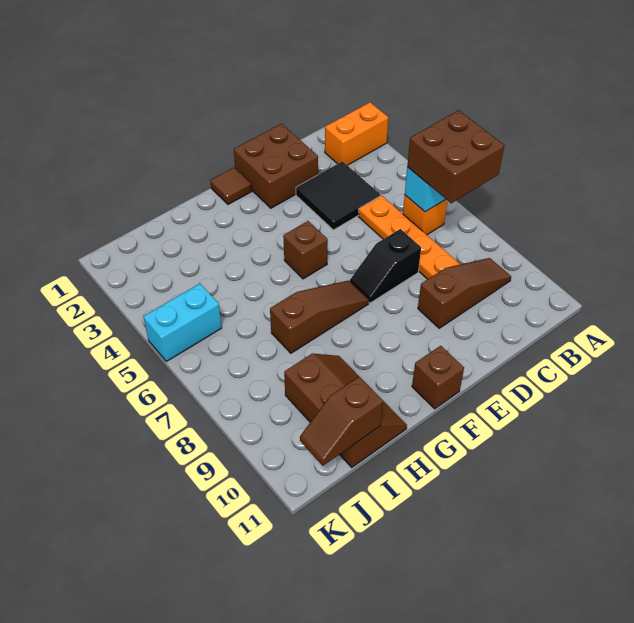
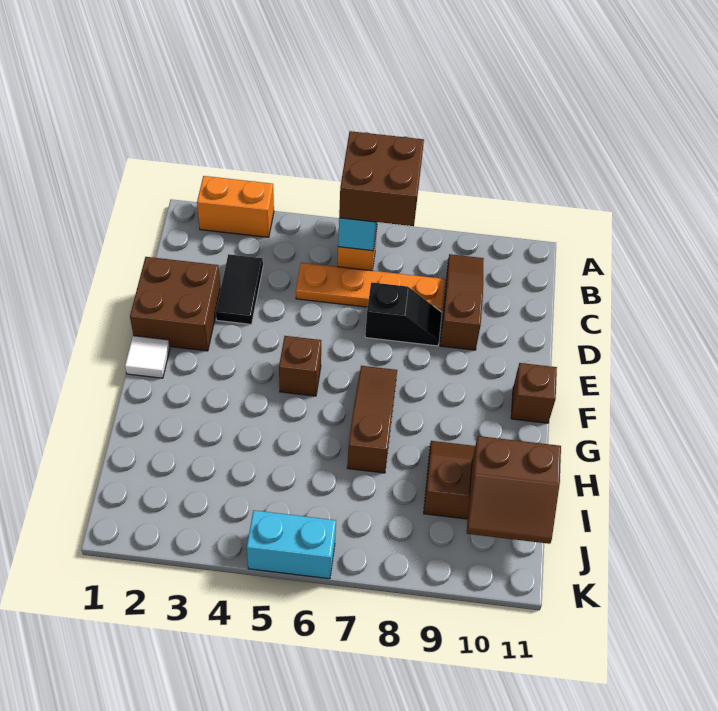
orange brick A2:B2 level 1 -> orange brick A2:A3 level 1
black tile C3:D4 level 1 -> black tile C3:D3 level 1
black slope D7:E7 level 1 top D -> black slope D7:D8 level 1 top 7
brown tile F1 level 1 -> white tile F1 level 1
brown slope I11:J11 level 2 top I -> brown slope I10:J11 level 2 top I
cyan brick J5:K5 level 1 -> cyan brick K5:K6 level 1

